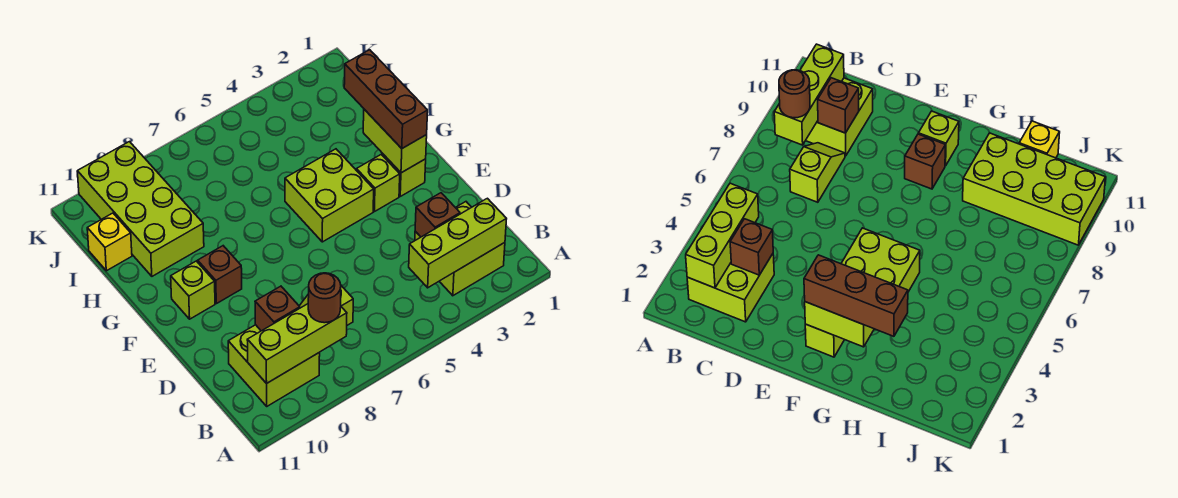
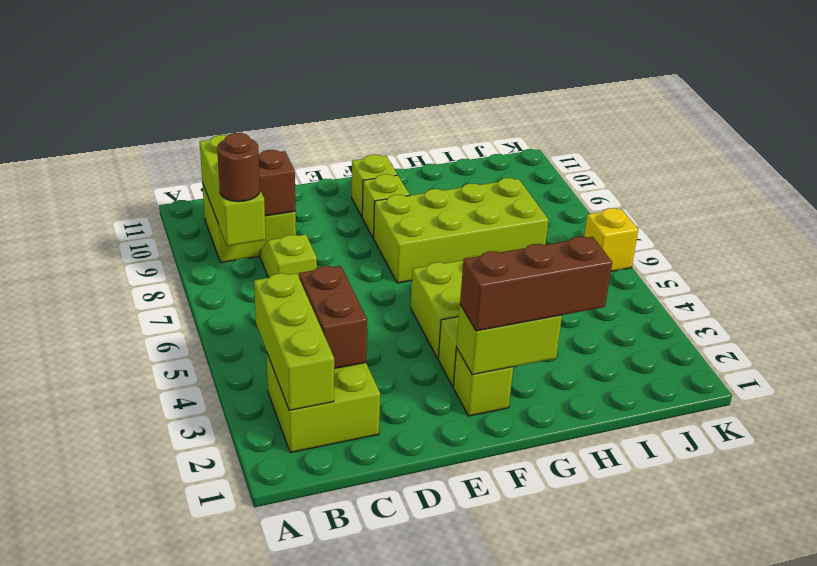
brown brick C3 level 2 -> brown brick C3:C4 level 2
brown brick F9 level 1 -> lime brick F9 level 1
lime brick H9:K10 level 1 -> lime brick F7:I8 level 1
yellow brick I11 level 1 -> yellow brick K6 level 1

